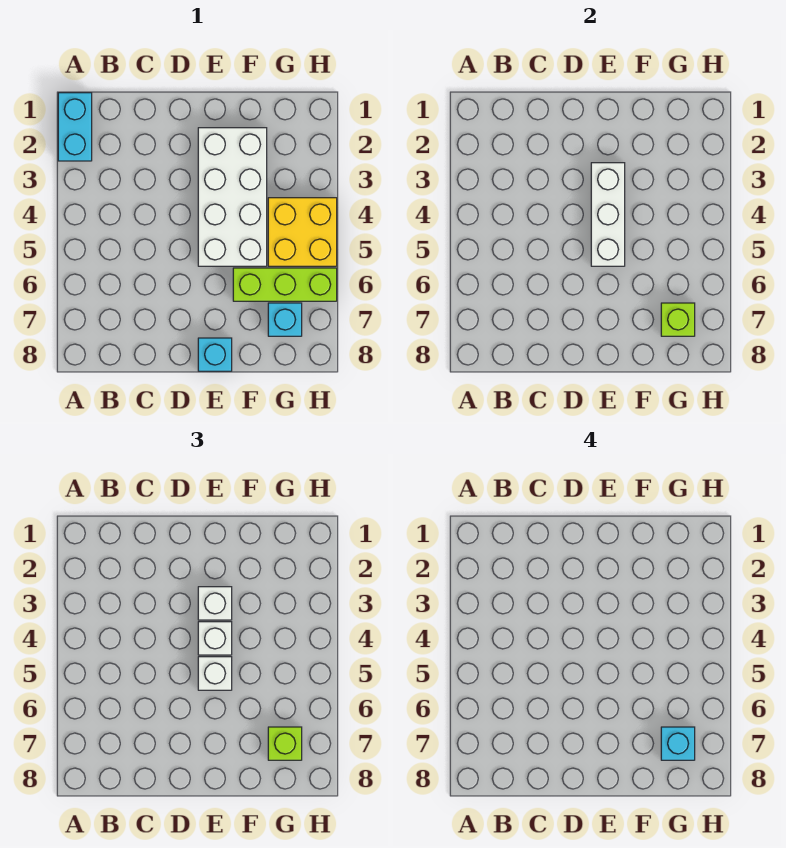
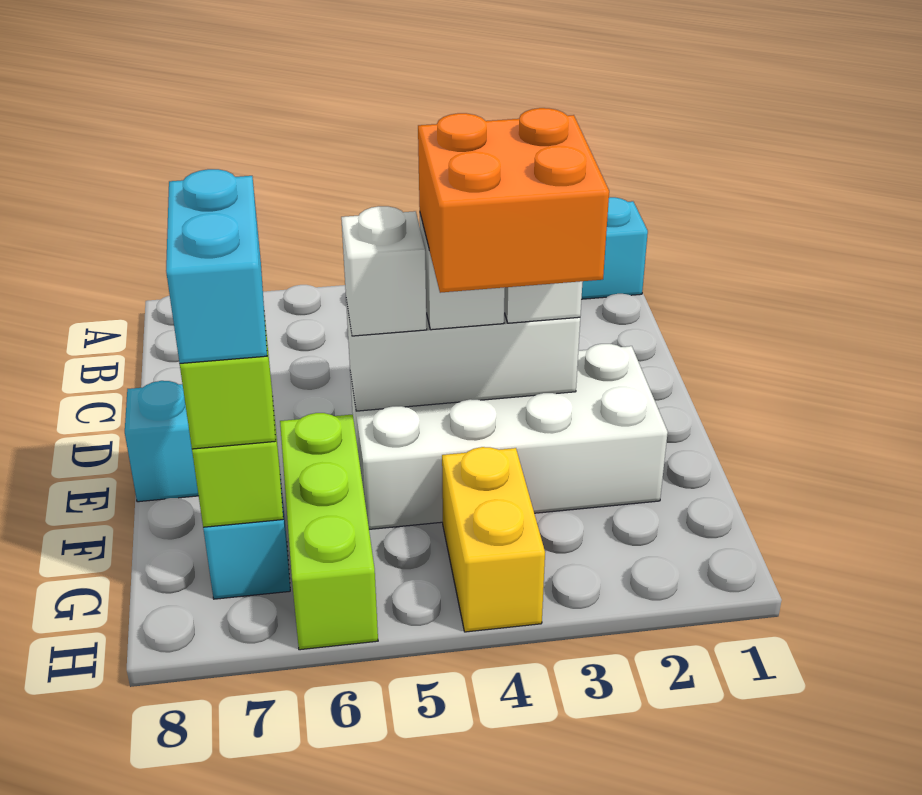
none -> orange brick E3:F4 level 4
yellow brick G4:H5 level 1 -> yellow brick G4:H4 level 1
cyan brick G7 level 4 -> cyan brick F7:G7 level 4

